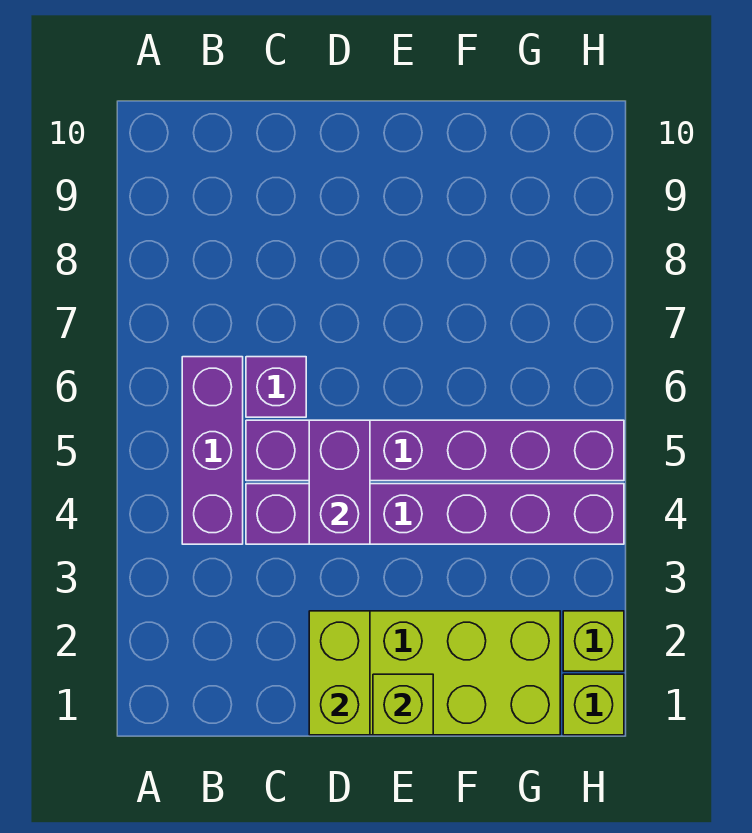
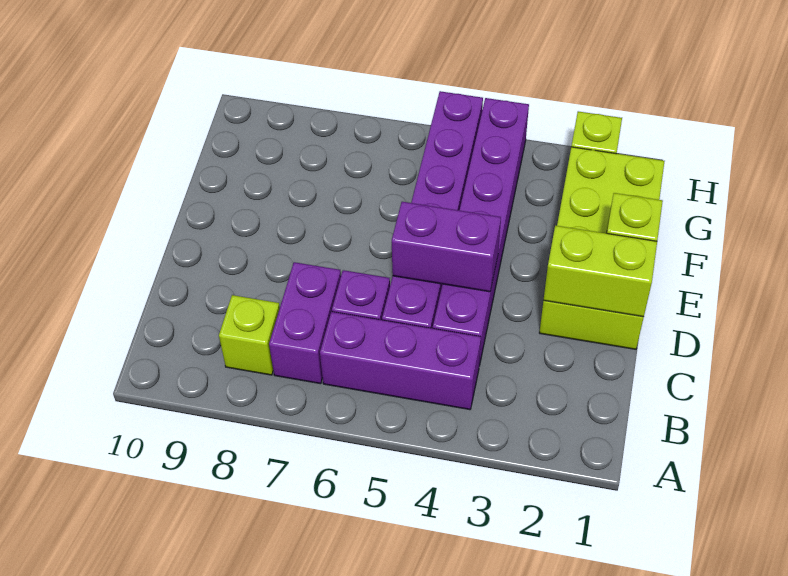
none -> purple brick B7:C7 level 1
lime brick H1 level 1 -> lime brick B8 level 1

